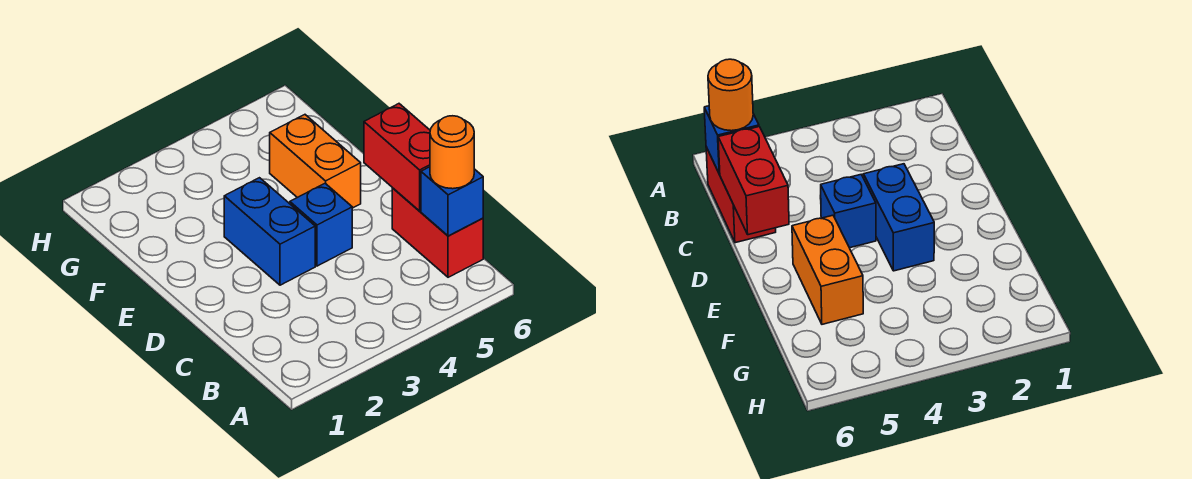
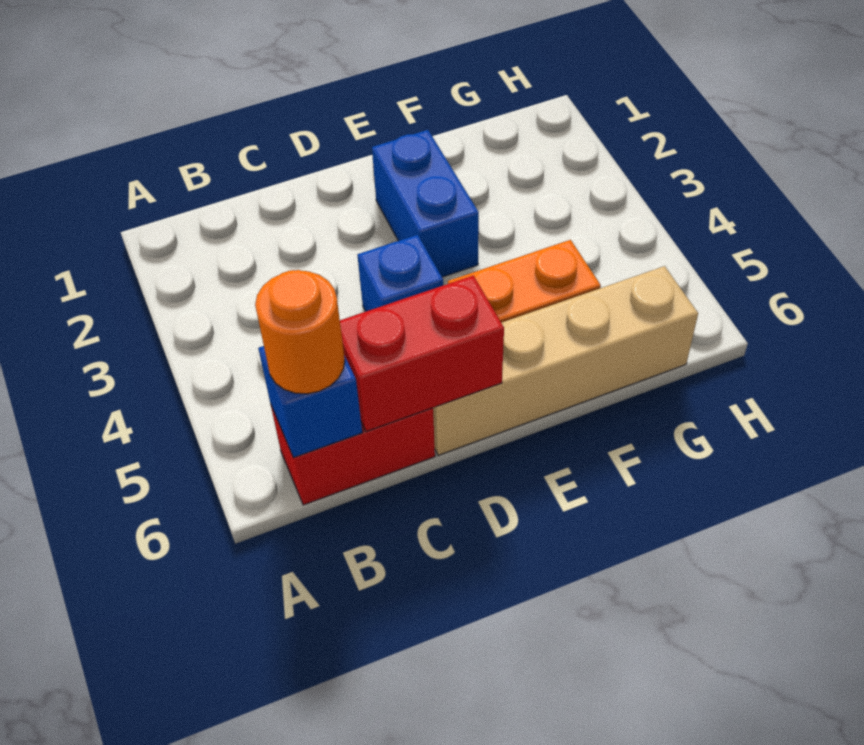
blue brick D3:E3 level 1 -> blue brick E2:E3 level 1
none -> tan brick D6:G6 level 1

